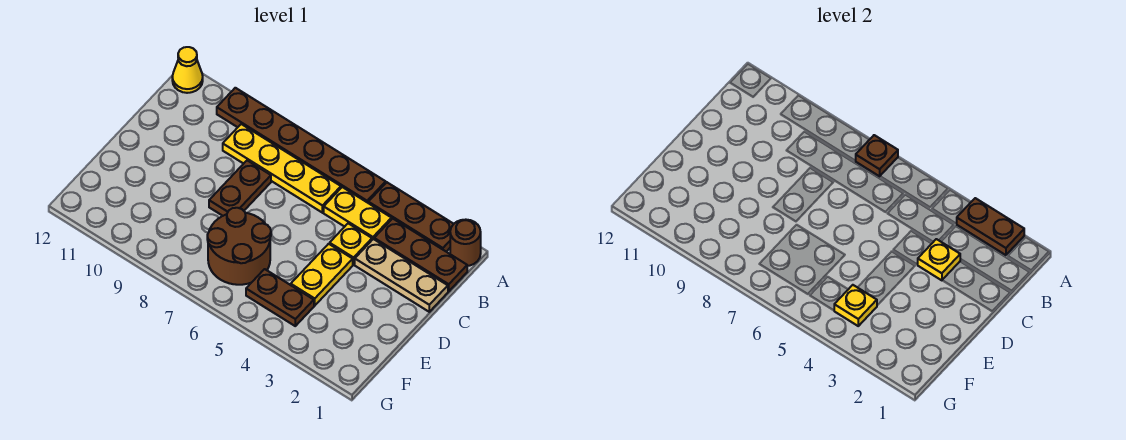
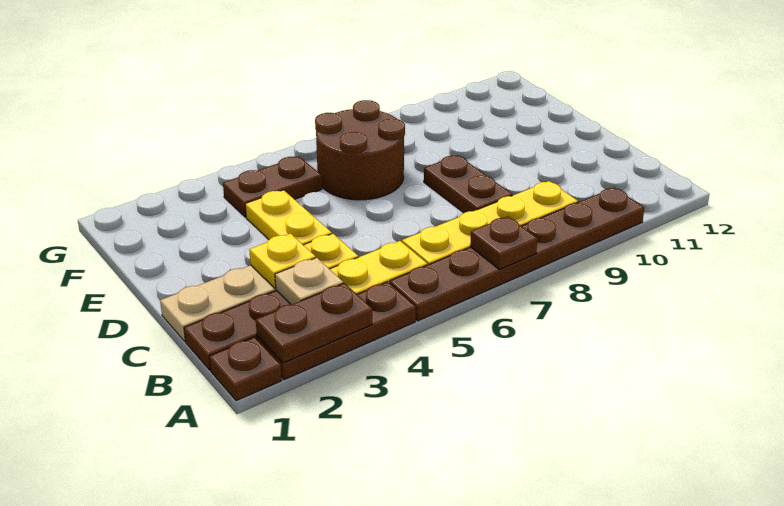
brown round brick A1 level 1 -> brown plate A1 level 1
yellow cone A12 level 1 -> none
none -> tan plate B3 level 2
yellow plate F4 level 2 -> none

